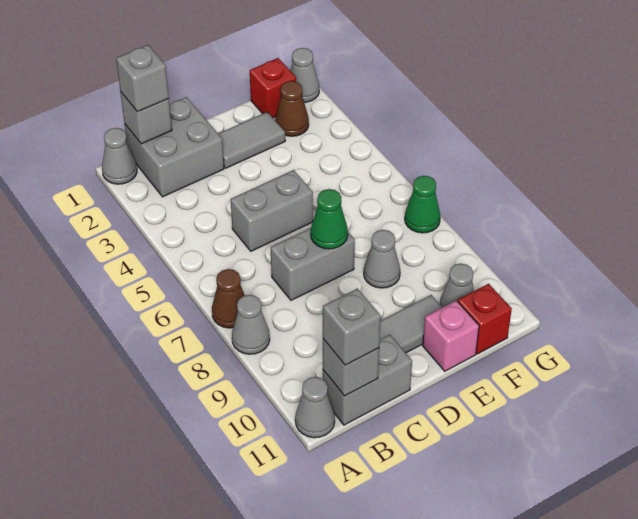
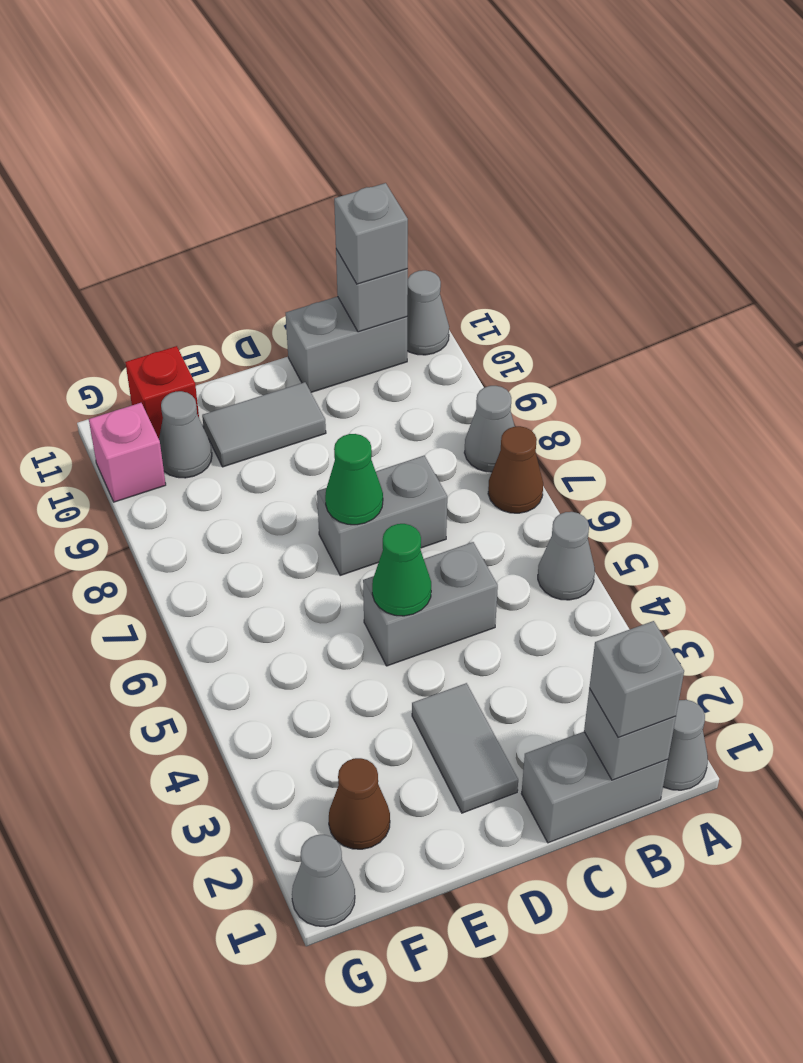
grey brick B1:C2 level 1 -> grey brick B1:C1 level 1
grey tile D2:E2 level 1 -> grey tile D2:D3 level 1
grey cone E8 level 1 -> grey cone A5 level 1
pink brick E11 level 1 -> pink brick G10 level 1
red brick F1 level 1 -> none
green cone G7 level 1 -> green cone D5 level 2

